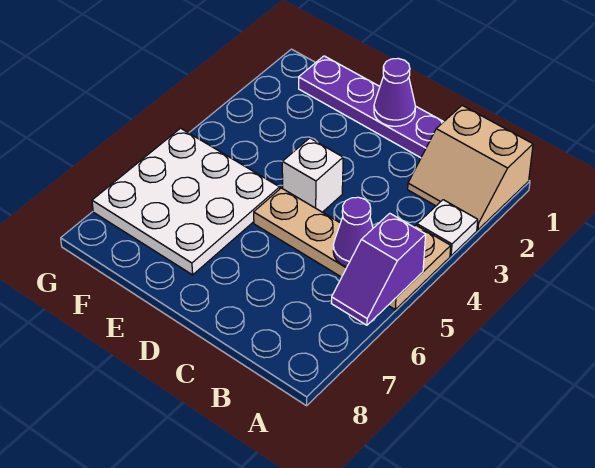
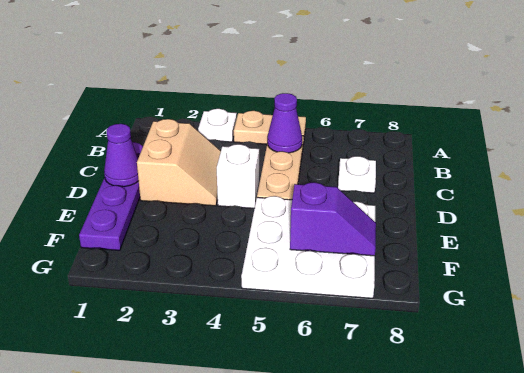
tan slope A1:B2 level 1 top 1 -> tan slope C2:D3 level 1 top 2
purple slope A5:A6 level 2 top 5 -> purple slope F6:F7 level 2 top 6
none -> white plate C7 level 1

